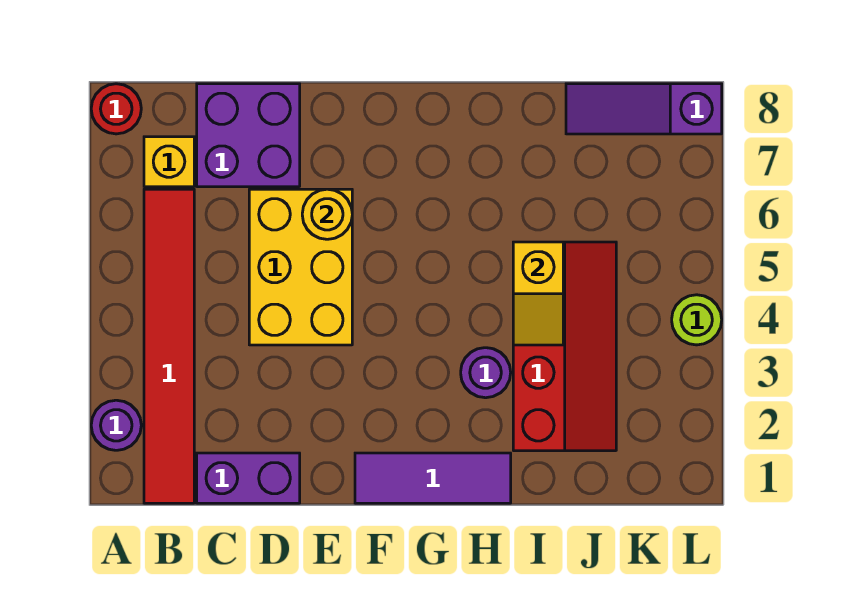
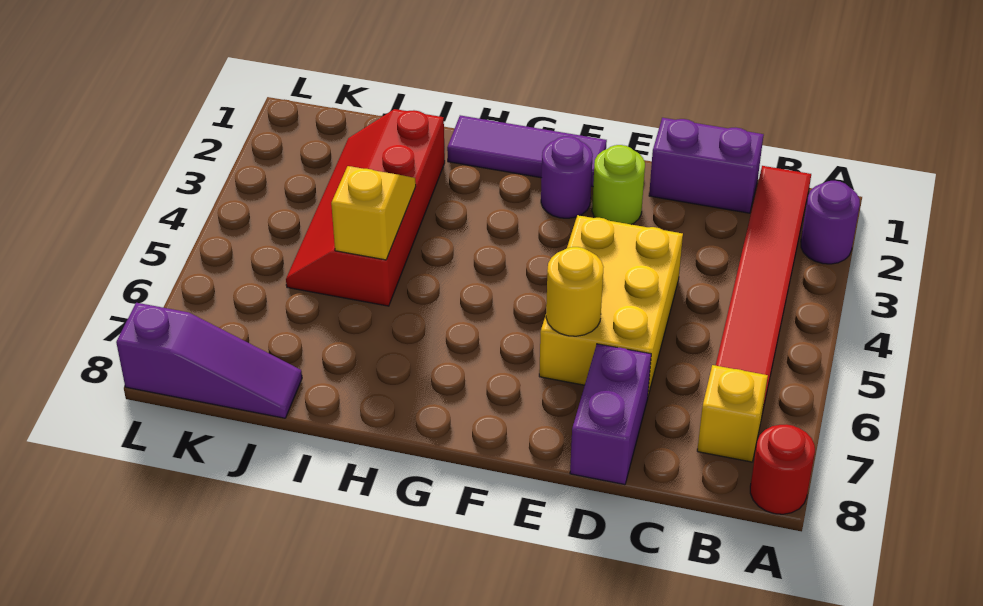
purple brick C7:D8 level 1 -> purple brick D7:D8 level 1
purple round brick H3 level 1 -> purple round brick F2 level 1
lime round brick L4 level 1 -> lime round brick E2 level 1

